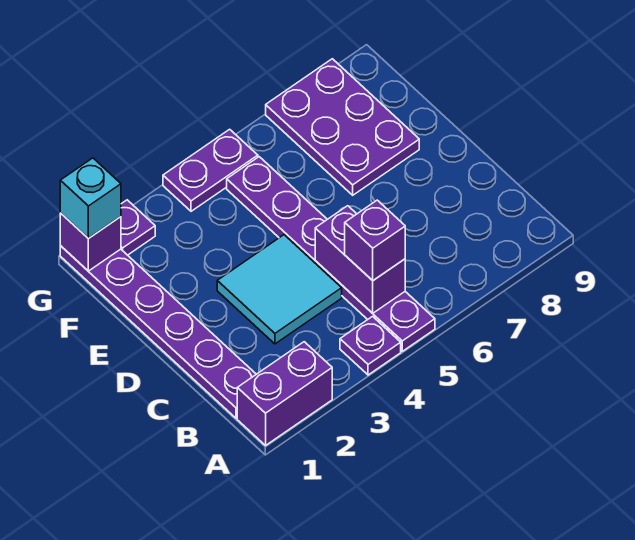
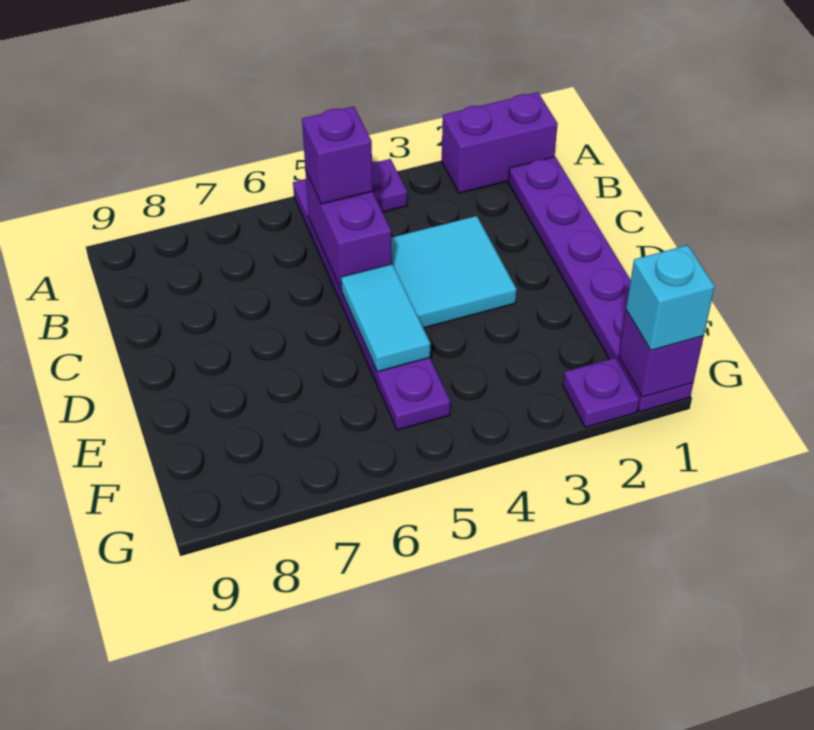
none -> cyan tile D5:E5 level 2
purple plate E7:G8 level 1 -> none
purple plate G4:G5 level 1 -> none

